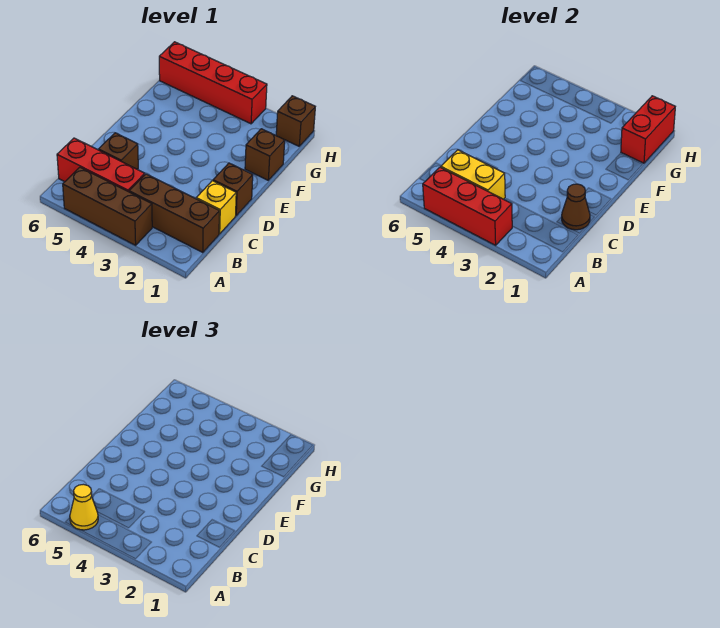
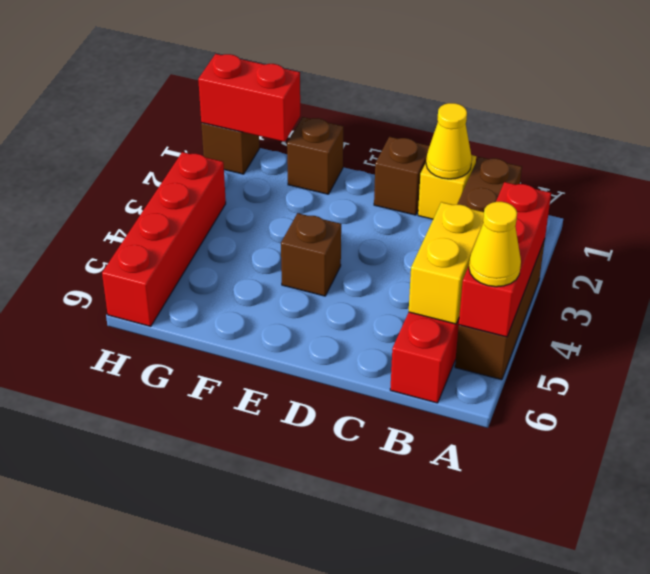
brown cone C1 level 2 -> yellow cone C1 level 2
brown brick C5 level 1 -> brown brick E4 level 1

